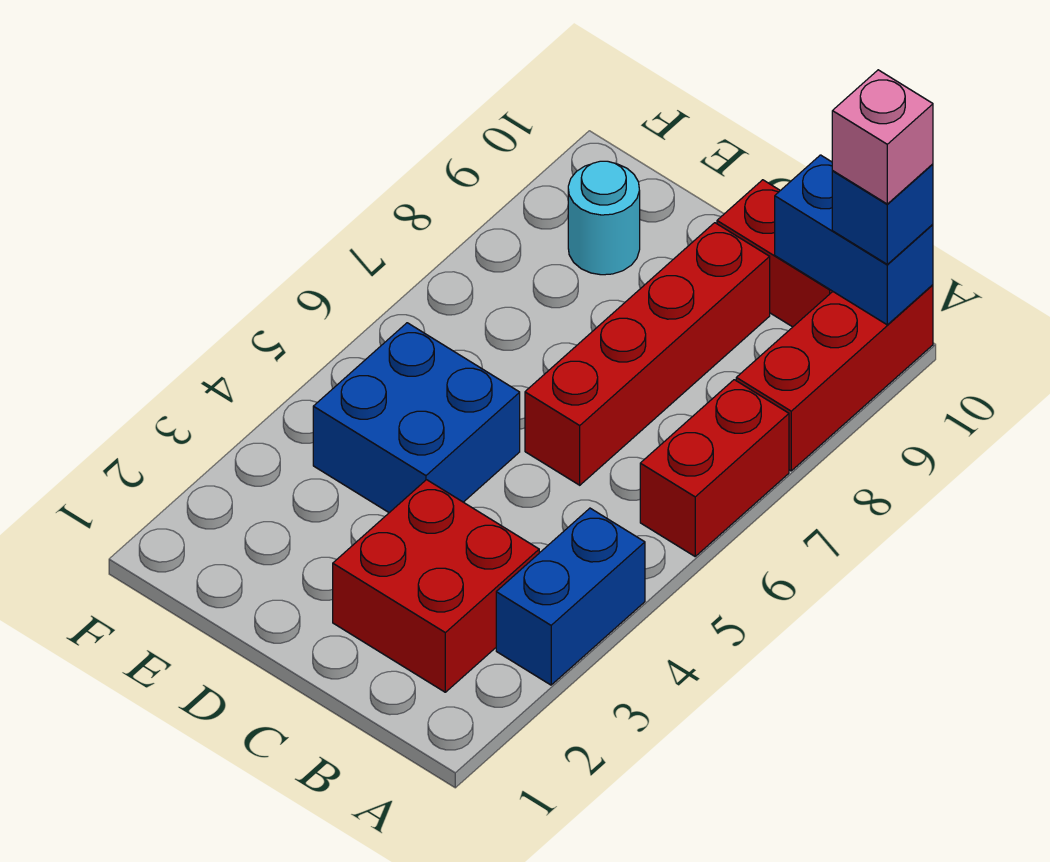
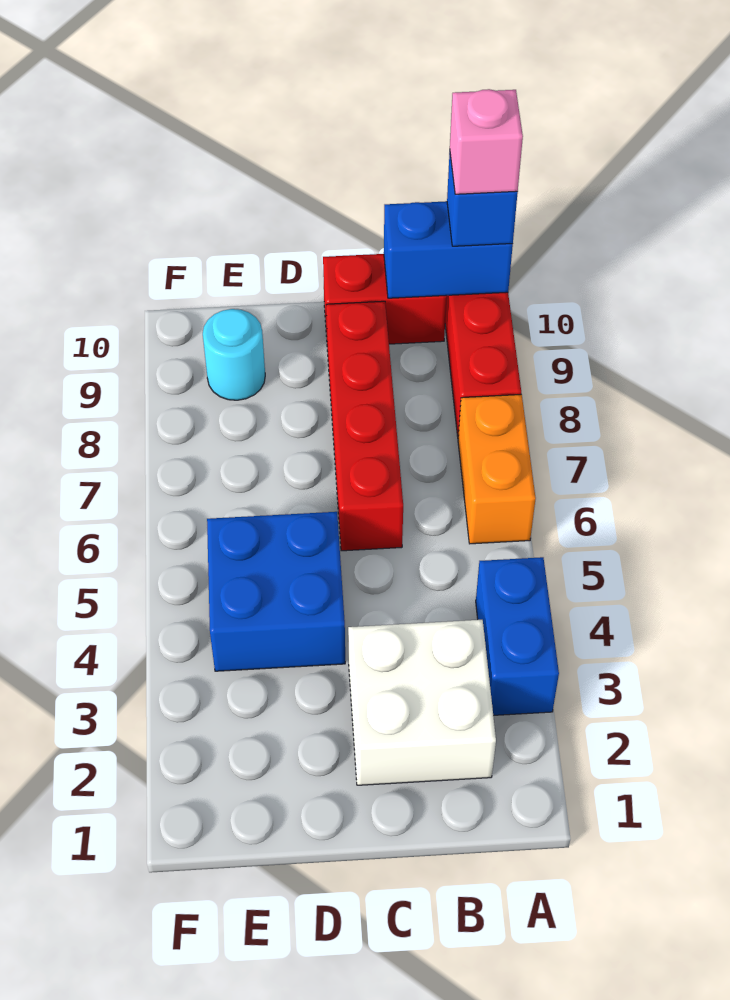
red brick A6:A7 level 1 -> orange brick A6:A7 level 1
red brick B2:C3 level 1 -> white brick B2:C3 level 1

